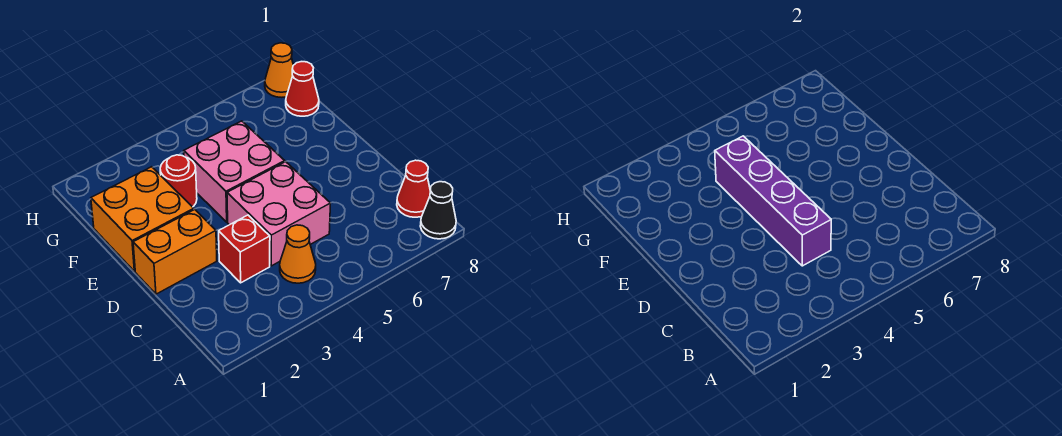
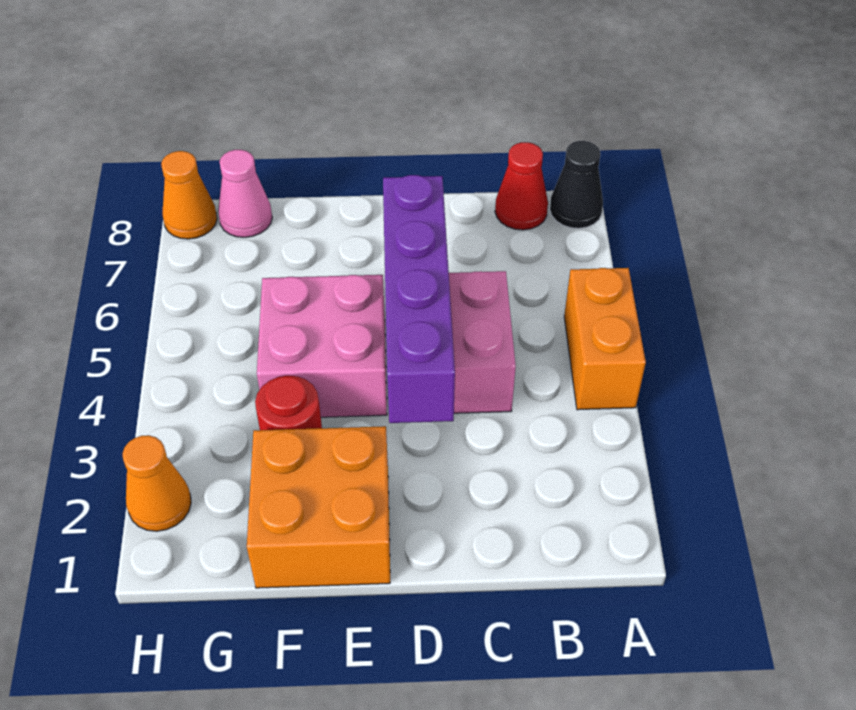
orange cone B4 level 1 -> orange cone H2 level 1
red brick C3 level 1 -> none
purple brick C4:F4 level 2 -> purple brick D3:D6 level 2
orange brick D1:D2 level 1 -> orange brick A4:A5 level 1
red cone G8 level 1 -> pink cone G8 level 1

